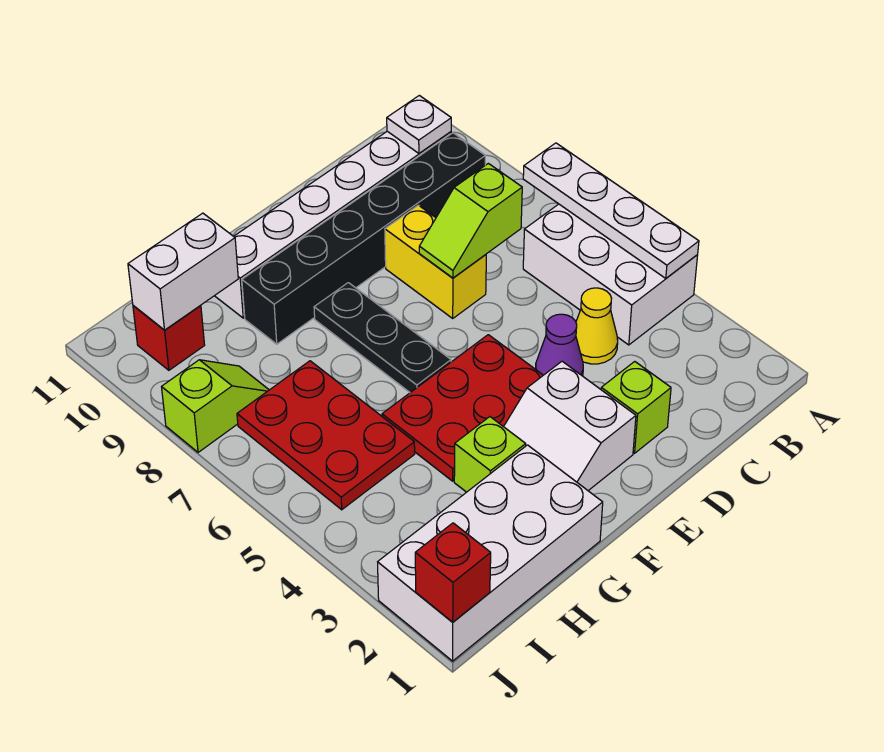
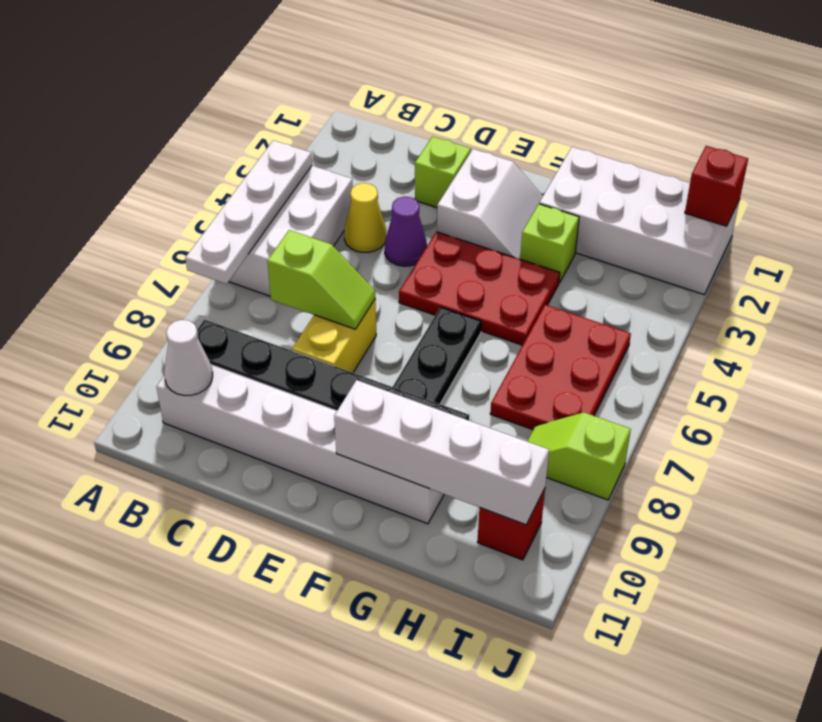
white plate B10 level 2 -> white cone B10 level 2
white brick H10:I10 level 2 -> white brick F10:I10 level 2

